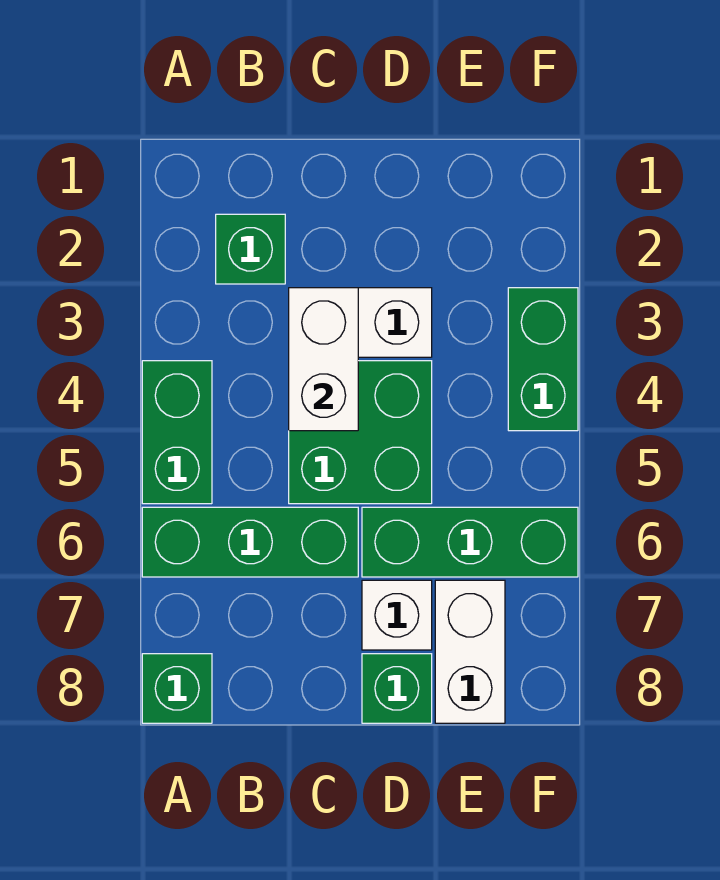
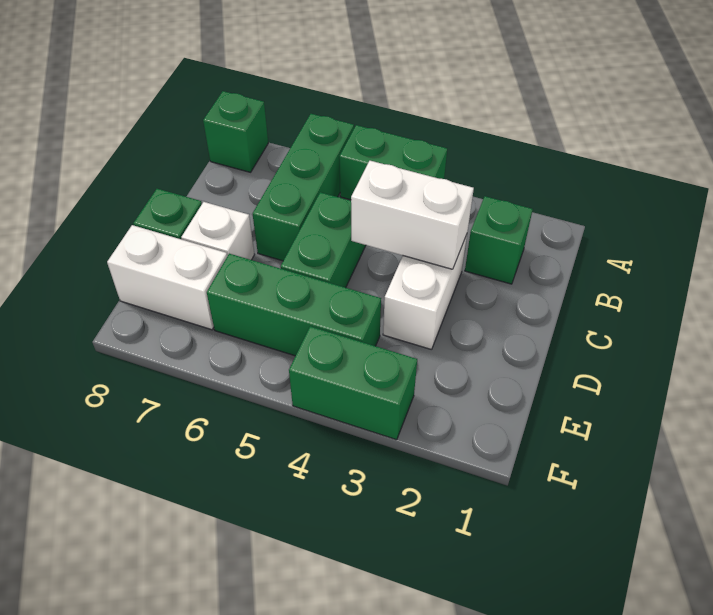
green brick C4:D5 level 1 -> green brick C5:D5 level 1
green brick D6:F6 level 1 -> green brick E4:E6 level 1

